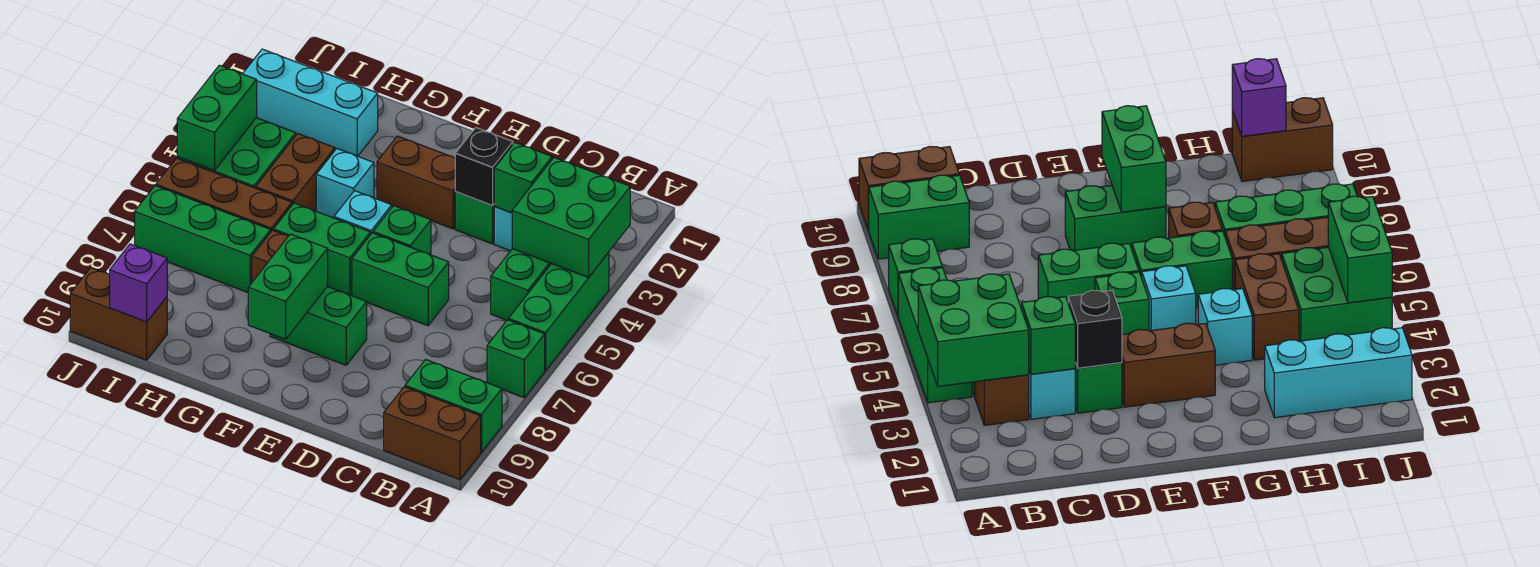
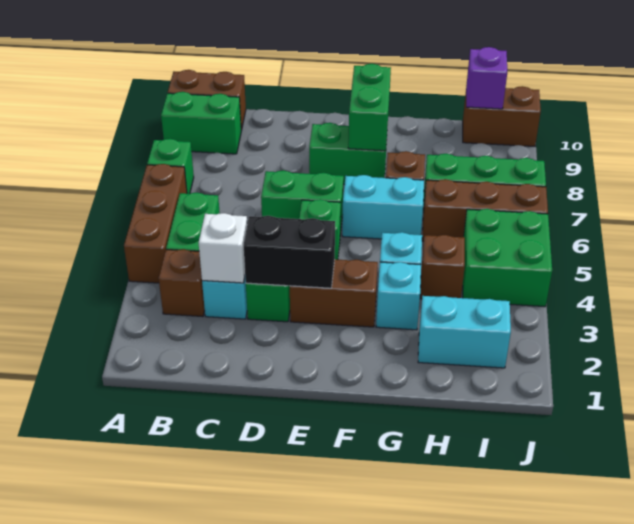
green brick A3:B4 level 2 -> none
green brick A4:A6 level 1 -> brown brick A4:A6 level 1
green brick C3 level 2 -> white brick C3 level 2
black brick D3 level 2 -> black brick D3:E3 level 2
cyan brick F5 level 1 -> cyan brick G3 level 1
green brick F6:G6 level 1 -> cyan brick F6:G6 level 1
cyan brick H2:J2 level 1 -> cyan brick H2:I2 level 1
brown brick H4:H5 level 1 -> brown brick H4 level 1
green brick J4:J5 level 2 -> none

